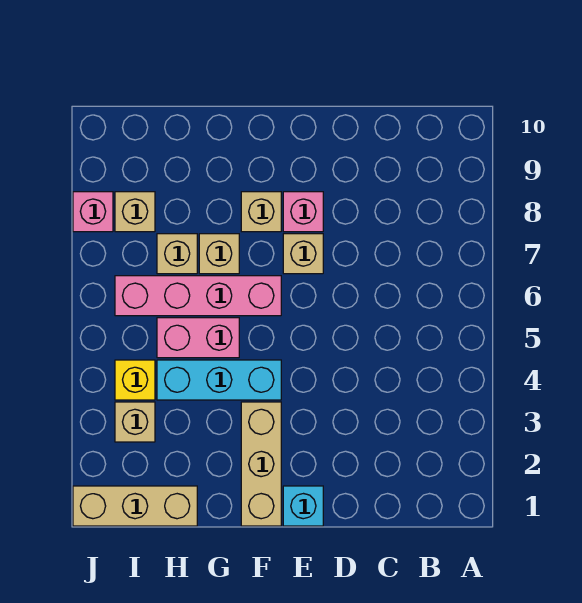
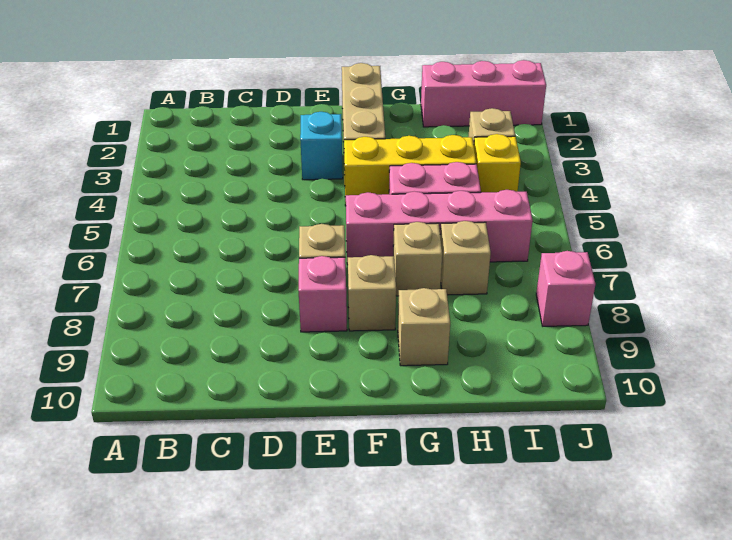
cyan brick E1 level 1 -> cyan brick E3 level 1
cyan brick F4:H4 level 1 -> yellow brick F4:H4 level 1
tan brick H1:J1 level 1 -> pink brick H1:J1 level 1
tan brick I8 level 1 -> tan brick G9 level 1

